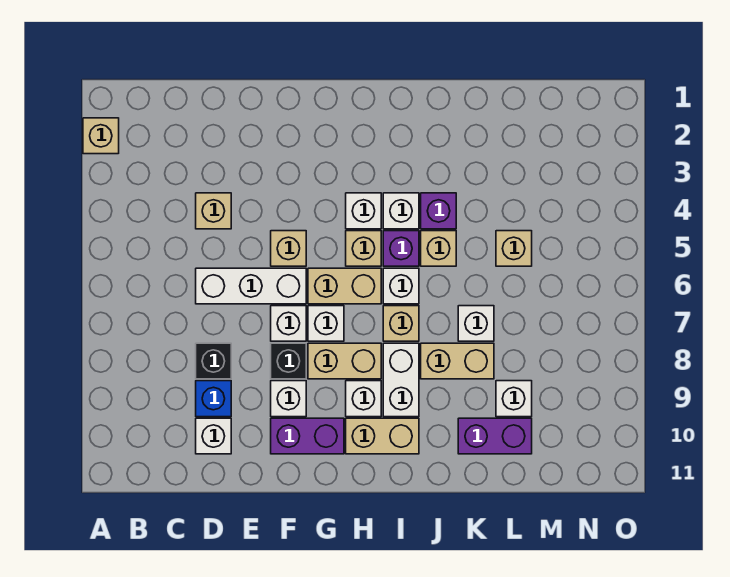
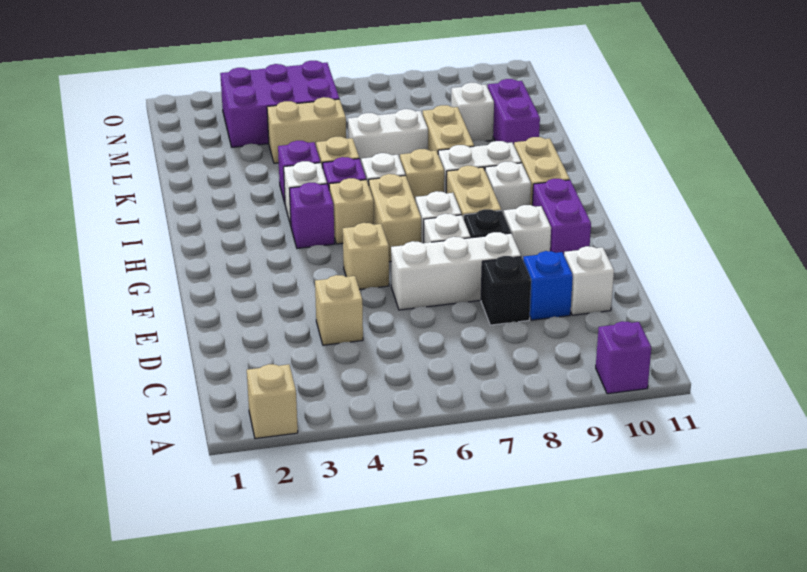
none -> purple brick A10 level 1
white brick D6:F6 level 1 -> white brick E6:E8 level 1
white brick H4 level 1 -> purple brick H4 level 1
white brick K7 level 1 -> white brick K6:K7 level 1
tan brick L5 level 1 -> tan brick L4:L5 level 1
none -> purple brick M3:N5 level 1

